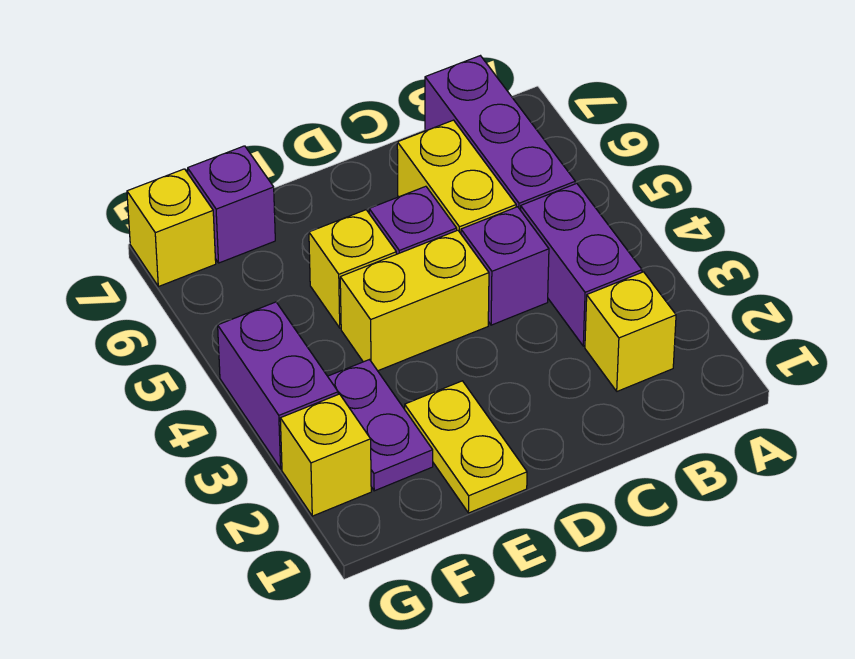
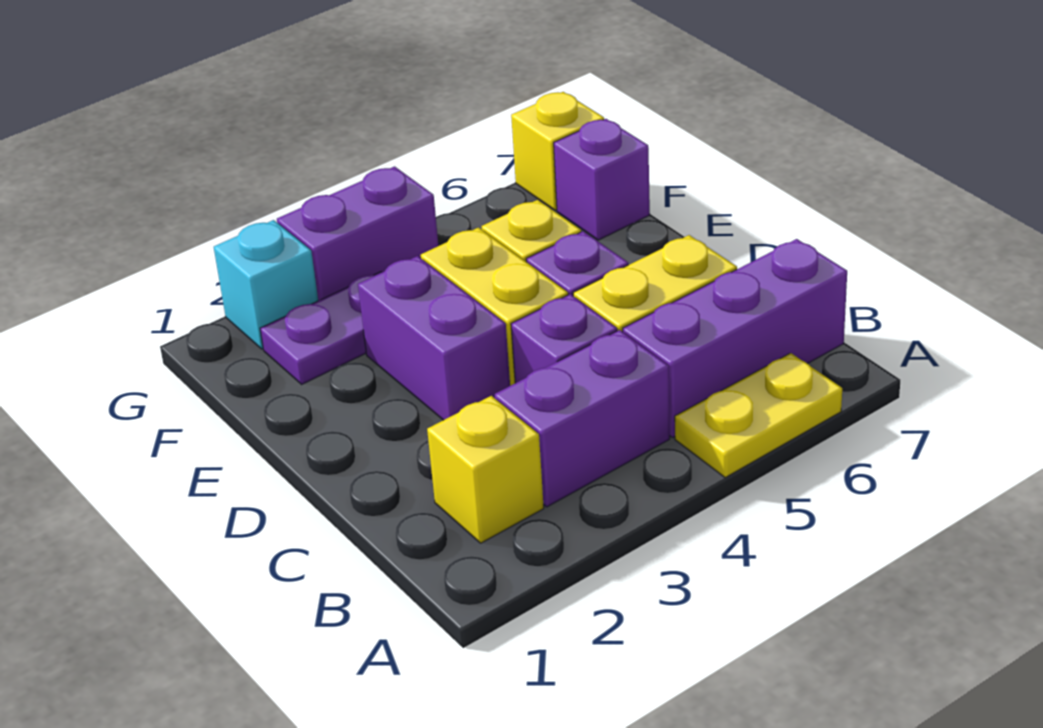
none -> purple brick D3:E3 level 1
yellow plate E1:E2 level 1 -> yellow plate A5:A6 level 1
yellow brick G2 level 1 -> cyan brick G2 level 1

